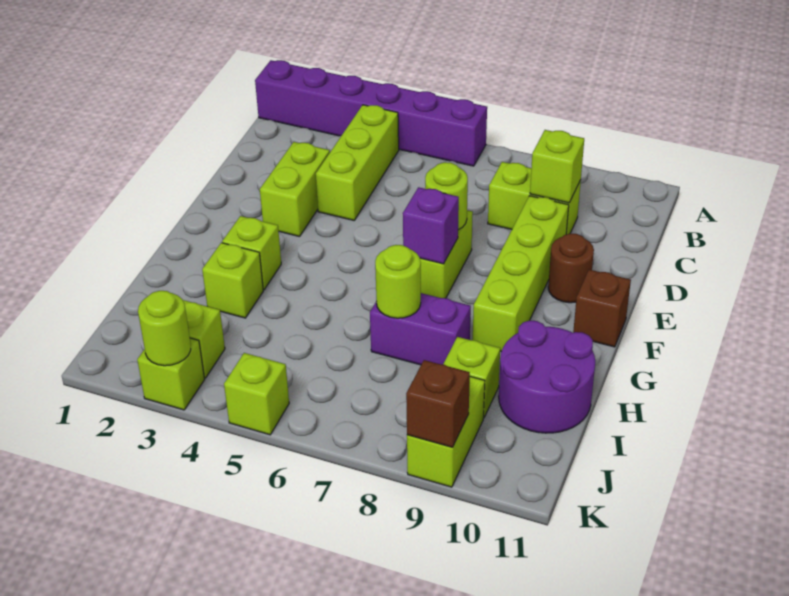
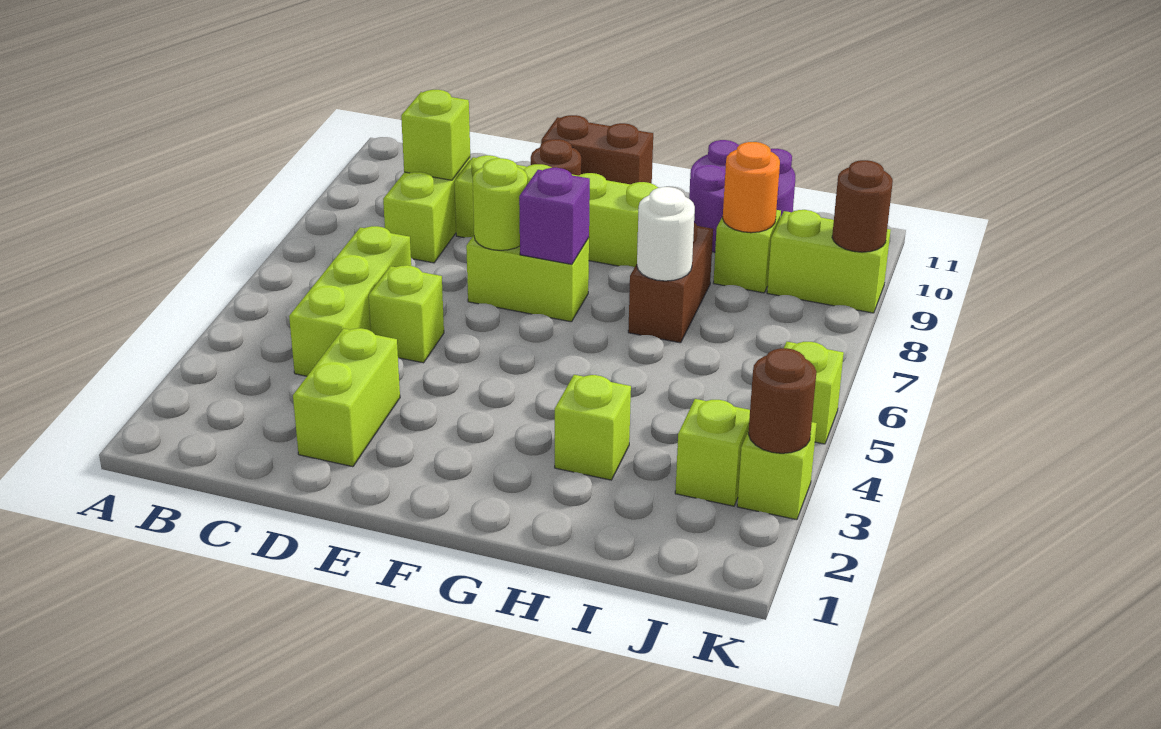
purple brick A1:A6 level 1 -> none
lime brick B4:D4 level 1 -> lime brick C4:C6 level 1
lime brick D3:E3 level 1 -> lime brick D2:D3 level 1
brown brick F11 level 1 -> brown brick E11:F11 level 1
lime brick G3 level 1 -> lime brick D5 level 1
purple brick H7:H8 level 1 -> brown brick H7:H8 level 1
lime round brick H7 level 2 -> white round brick H7 level 2
none -> orange round brick I9 level 2
lime round brick K3 level 2 -> brown round brick K3 level 2
brown brick K9 level 2 -> brown round brick K9 level 2

